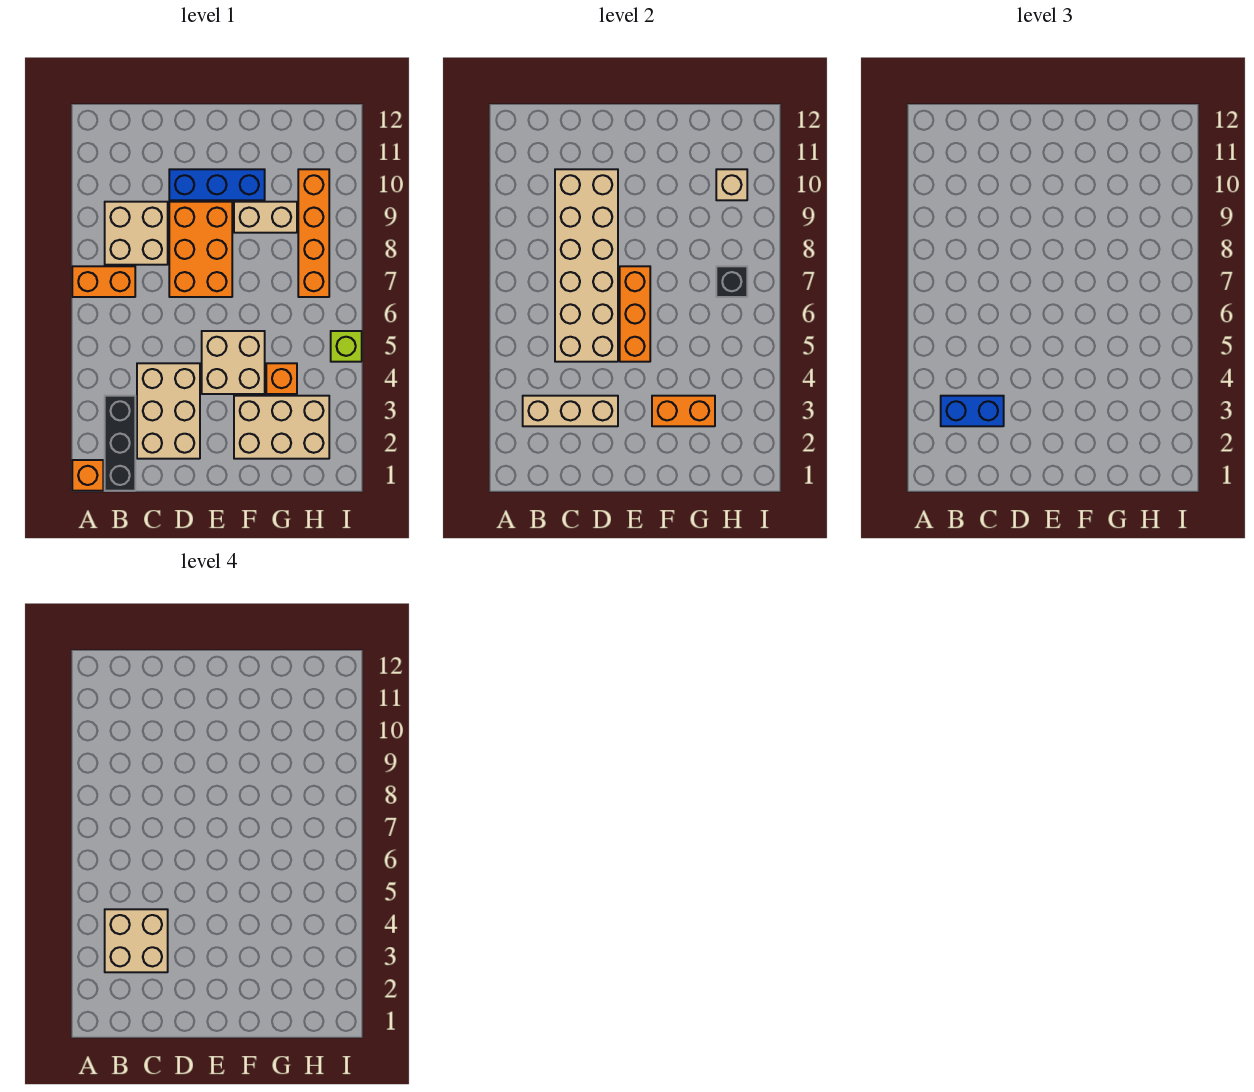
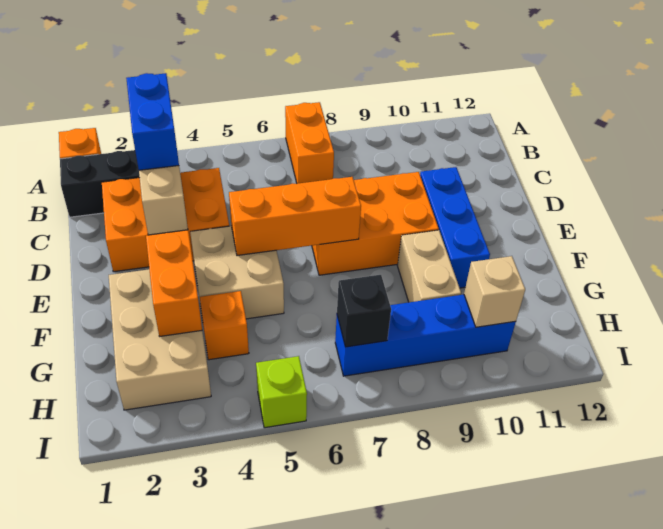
tan brick B3:C4 level 4 -> none
tan brick B8:C9 level 1 -> none
tan brick C2:D4 level 1 -> orange brick C2:D4 level 1
tan brick C5:D10 level 2 -> none
orange brick H7:H10 level 1 -> blue brick H7:H10 level 1

